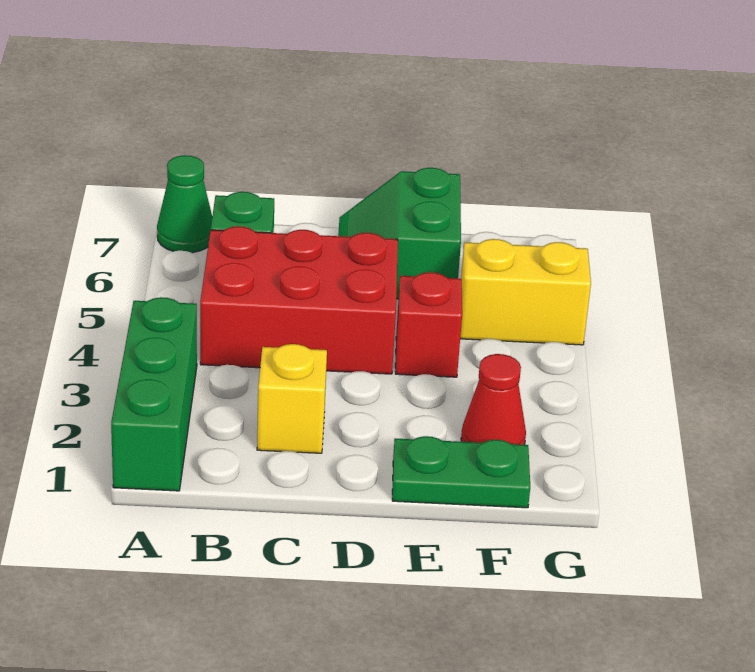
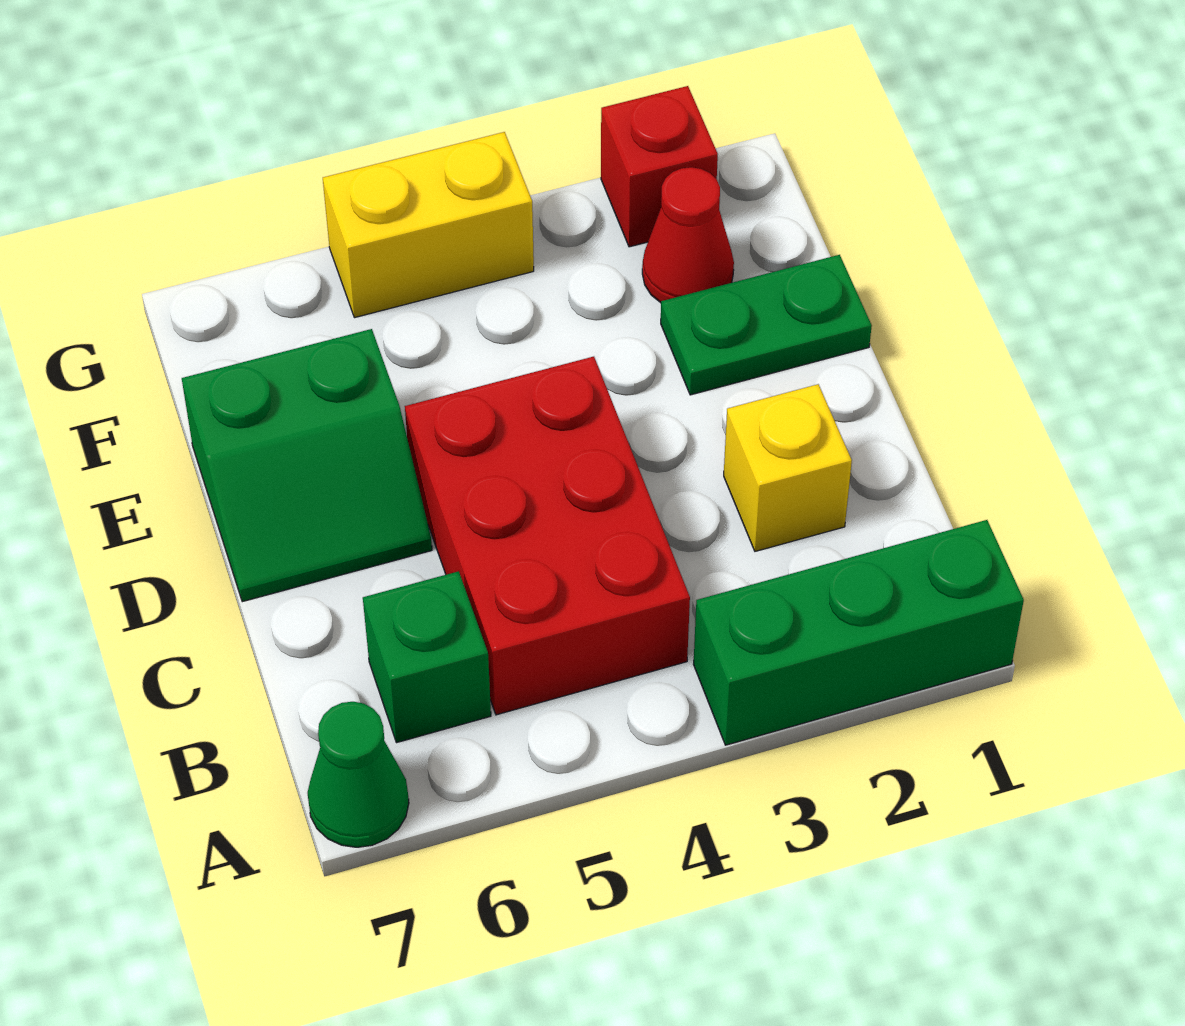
green plate E1:F1 level 1 -> green plate E1:E2 level 1
red brick E4 level 1 -> red brick G2 level 1
yellow brick F5:G5 level 1 -> yellow brick G4:G5 level 1

